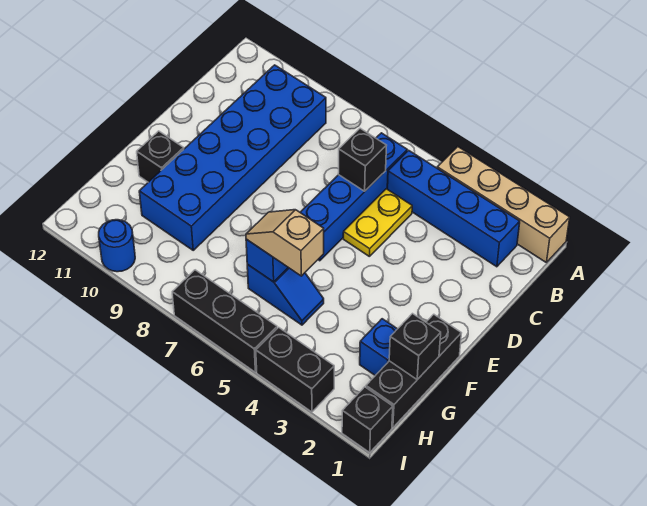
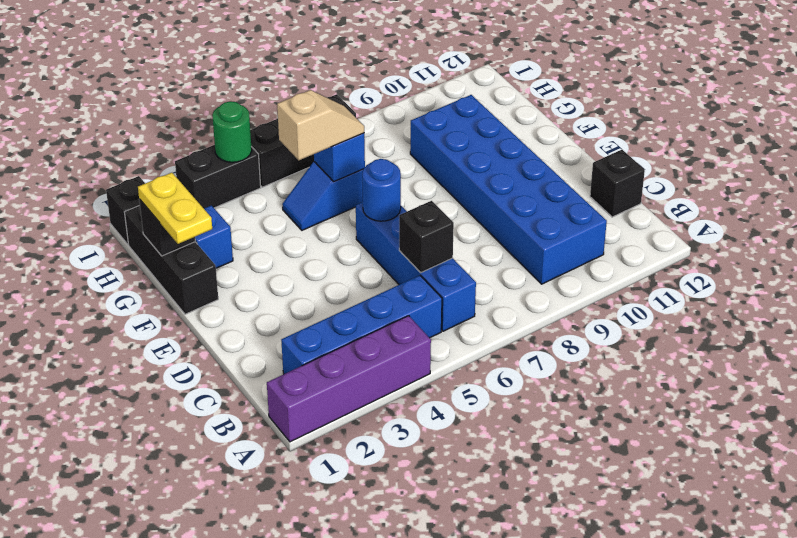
tan brick A1:A4 level 1 -> purple brick A1:A4 level 1
yellow plate C5:D5 level 1 -> yellow plate F1:G1 level 3
black brick F11 level 1 -> black brick C12 level 1
none -> green round brick I4 level 2
blue round brick I10 level 1 -> blue round brick E6 level 2

